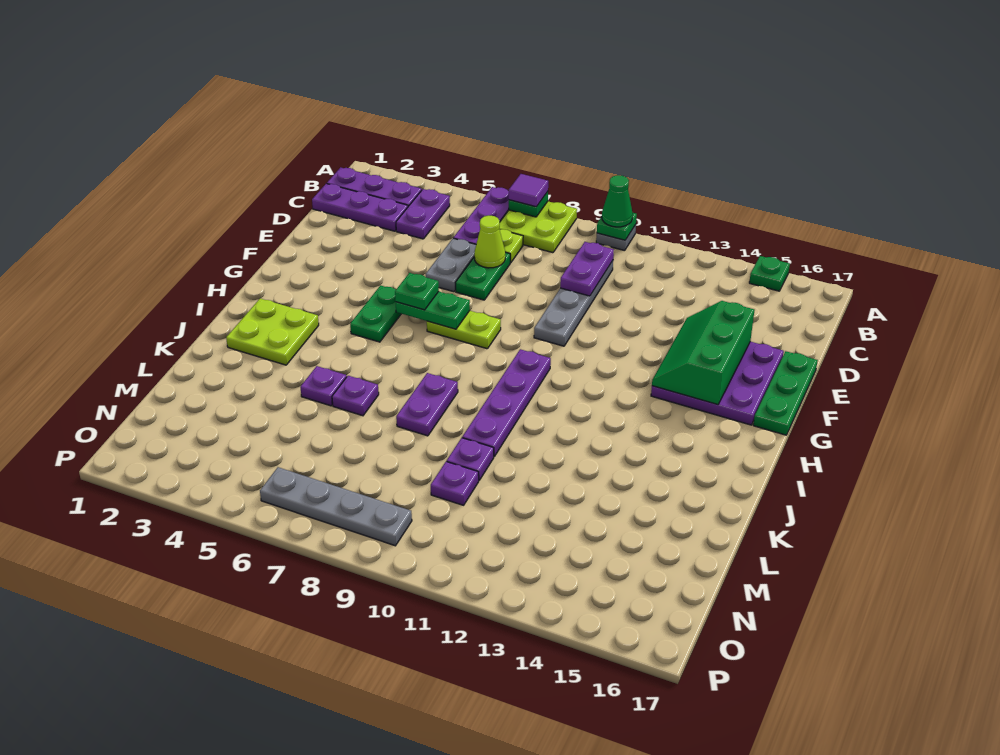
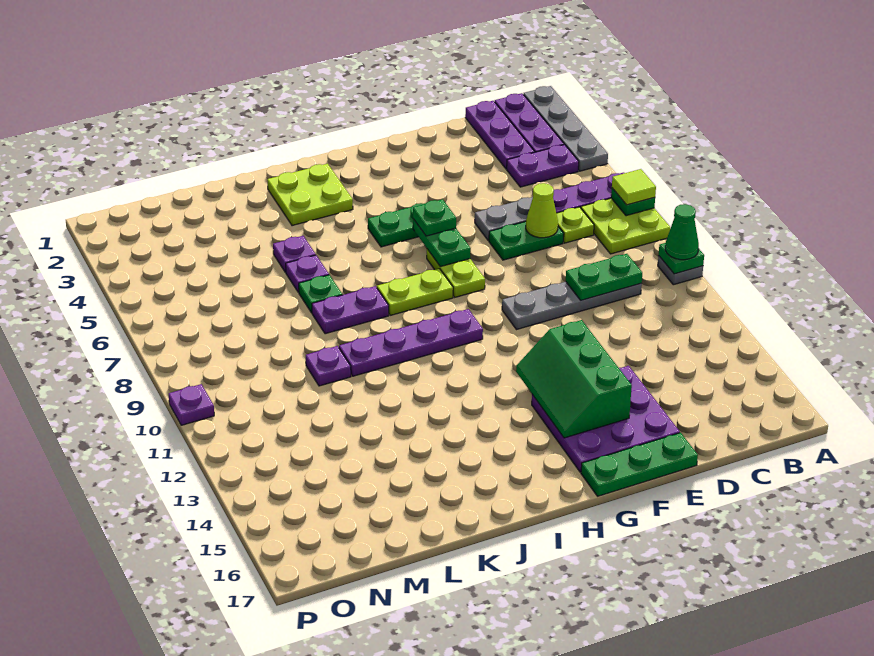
purple tile A7 level 3 -> lime tile A7 level 3
green plate A15 level 1 -> green plate K7 level 1
purple plate C10:D10 level 2 -> green plate C10:D10 level 2
green slope E14:G15 level 2 top 15 -> green slope F13:G15 level 2 top F
none -> lime plate H8:I8 level 1
purple plate M10 level 1 -> purple plate P10 level 1
grey plate O6:O9 level 1 -> grey plate A1:A4 level 1

